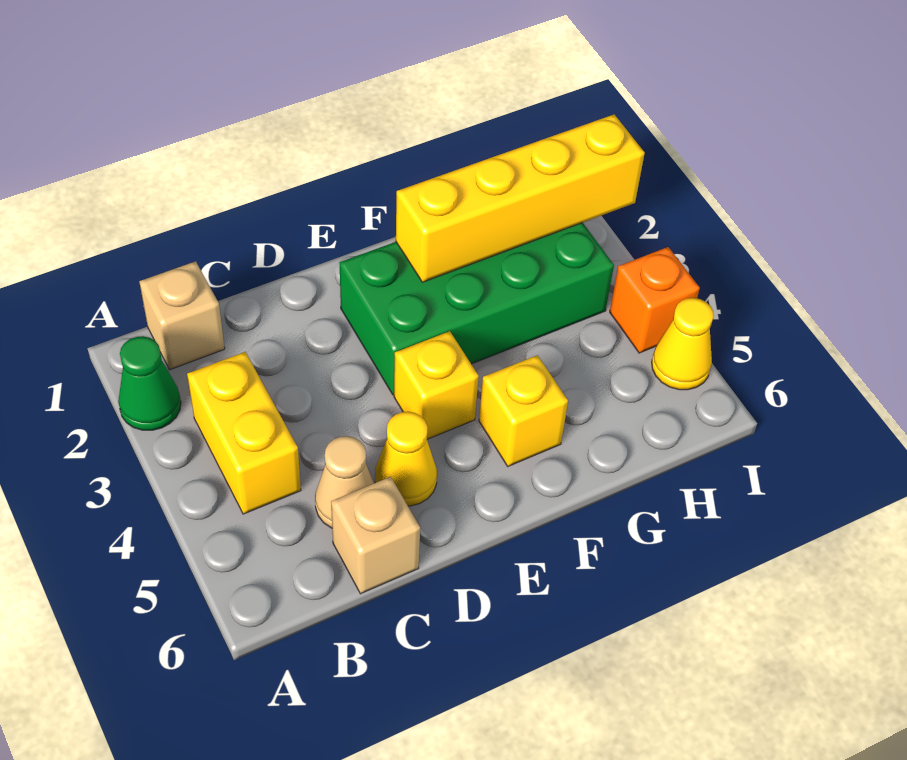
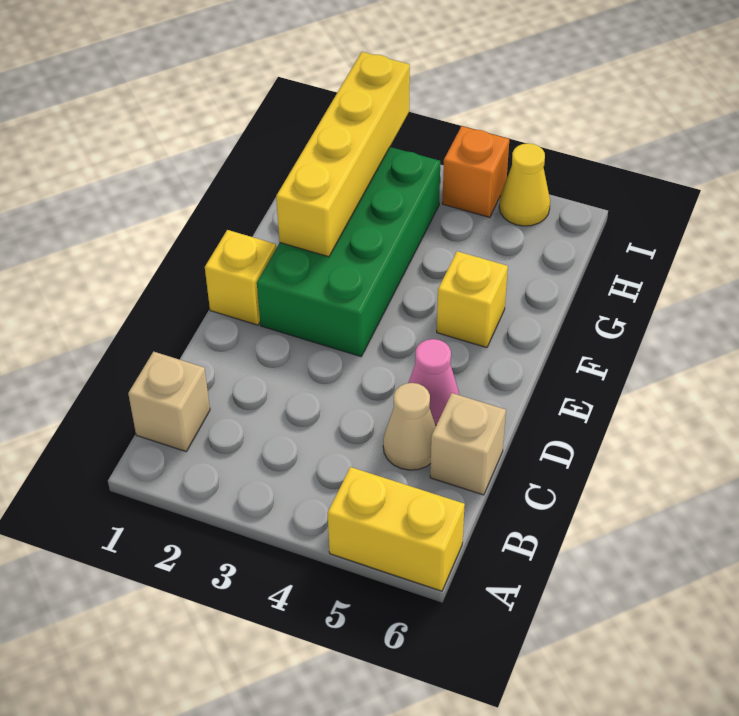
green cone A2 level 1 -> none
yellow brick B3:B4 level 1 -> yellow brick A5:A6 level 1
yellow cone D5 level 1 -> pink cone D5 level 1
yellow brick E4 level 1 -> yellow brick E1 level 1

